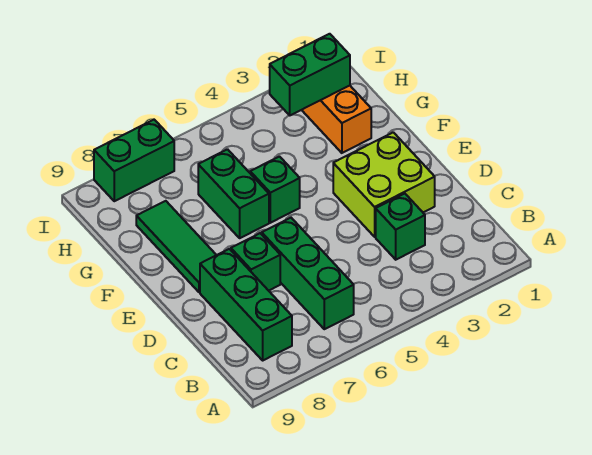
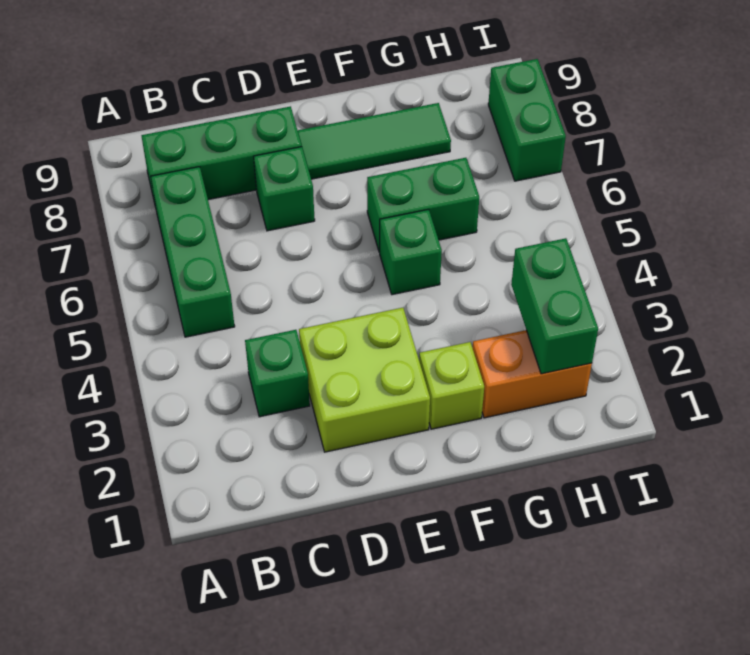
green brick B6:D6 level 1 -> green brick B5:B7 level 1
none -> lime brick F2 level 1

